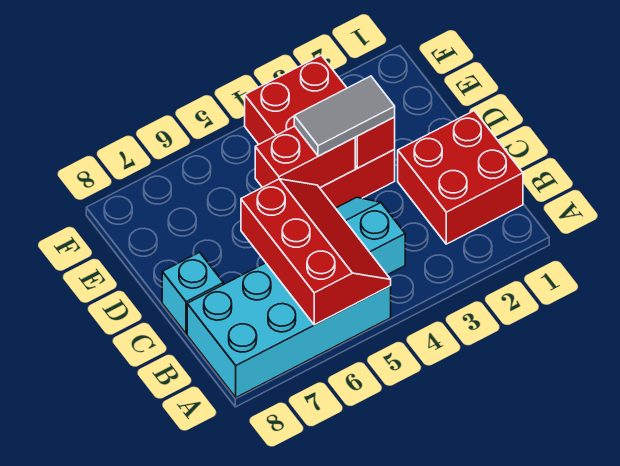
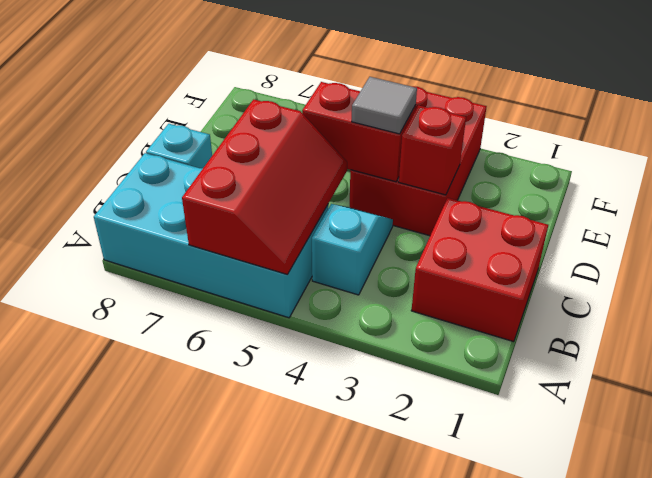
grey tile D3:D4 level 3 -> grey tile D4 level 3

